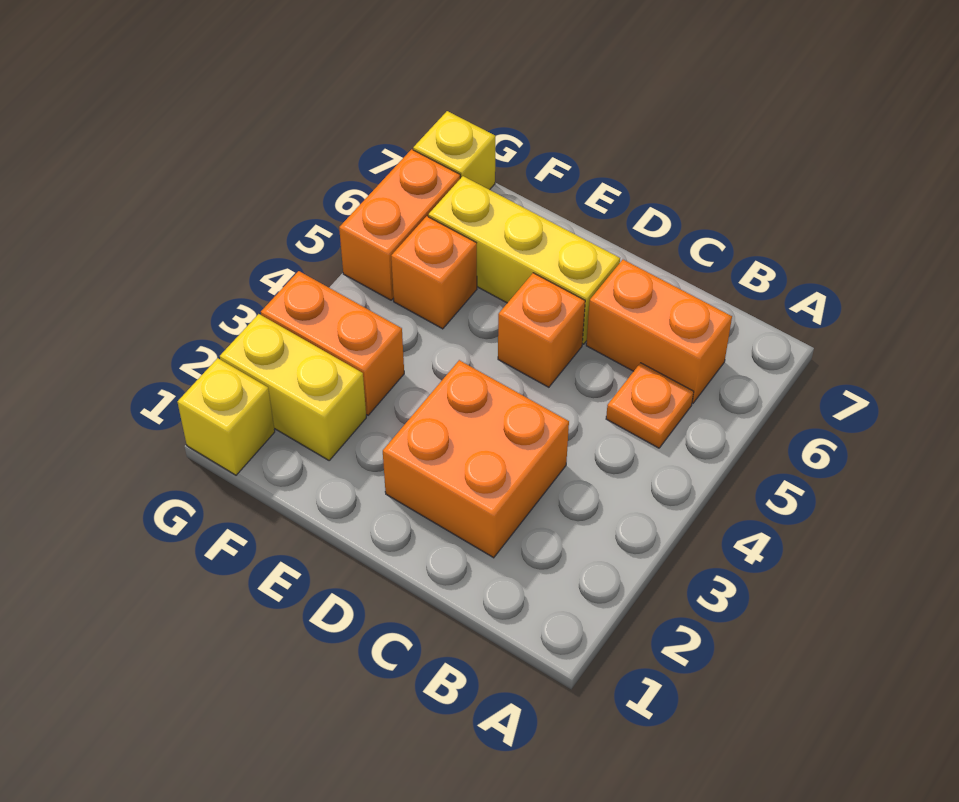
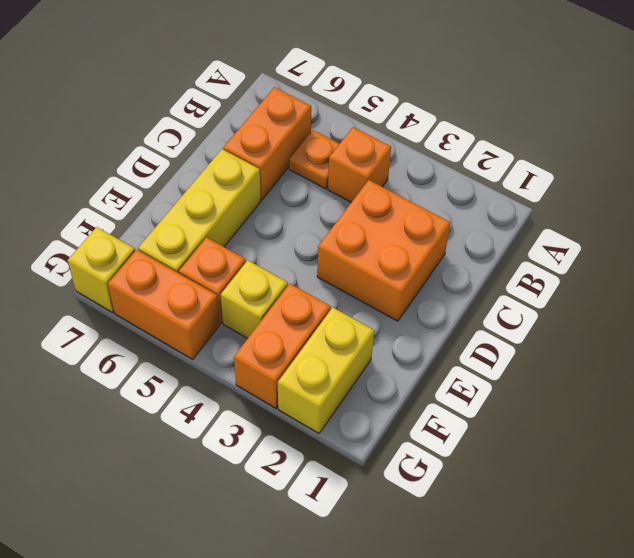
orange brick D5 level 1 -> orange brick B4 level 1
yellow brick G1 level 1 -> yellow brick F4 level 1

